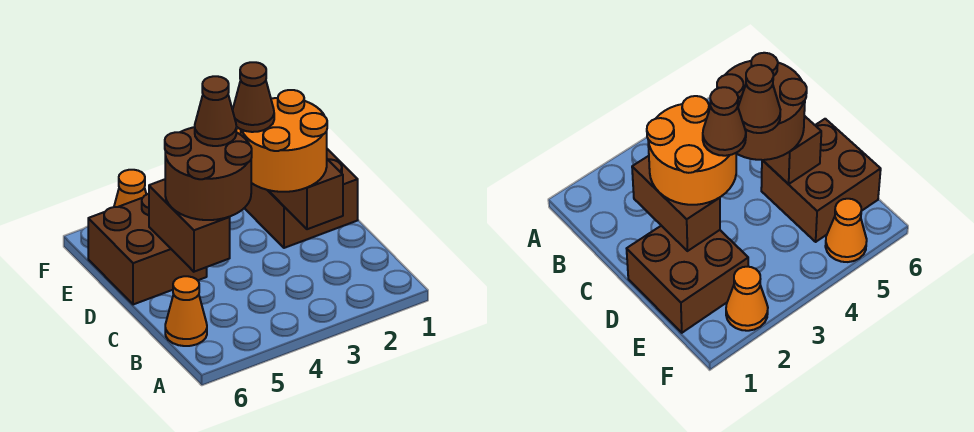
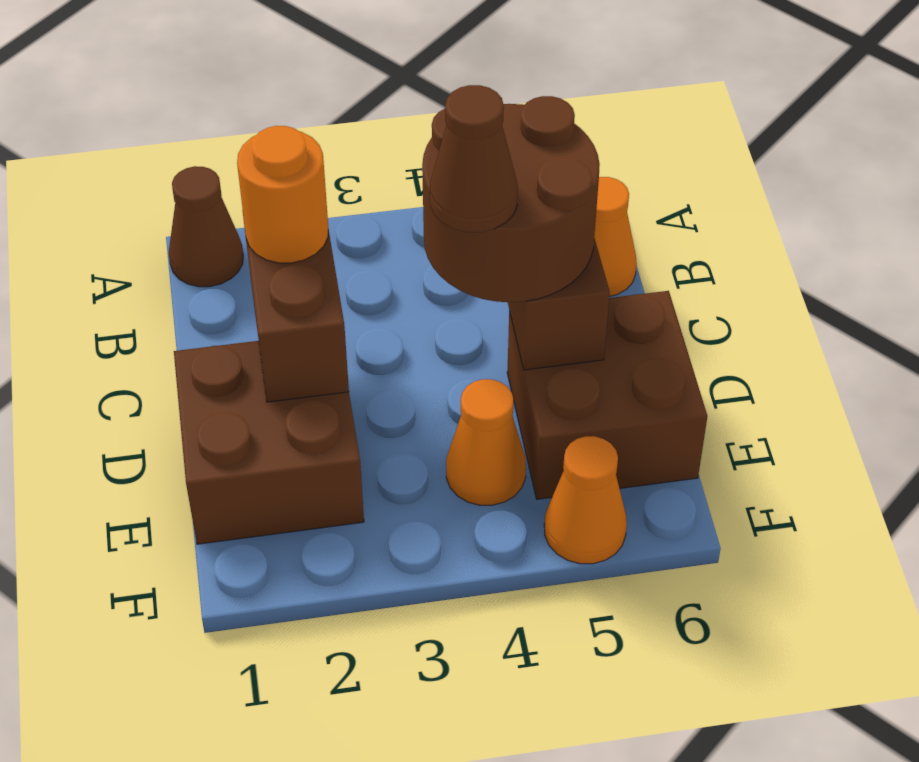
orange round brick C2:D3 level 3 -> orange round brick C2 level 3
brown cone D3 level 4 -> brown cone A1 level 1
orange cone F2 level 1 -> orange cone E4 level 1

